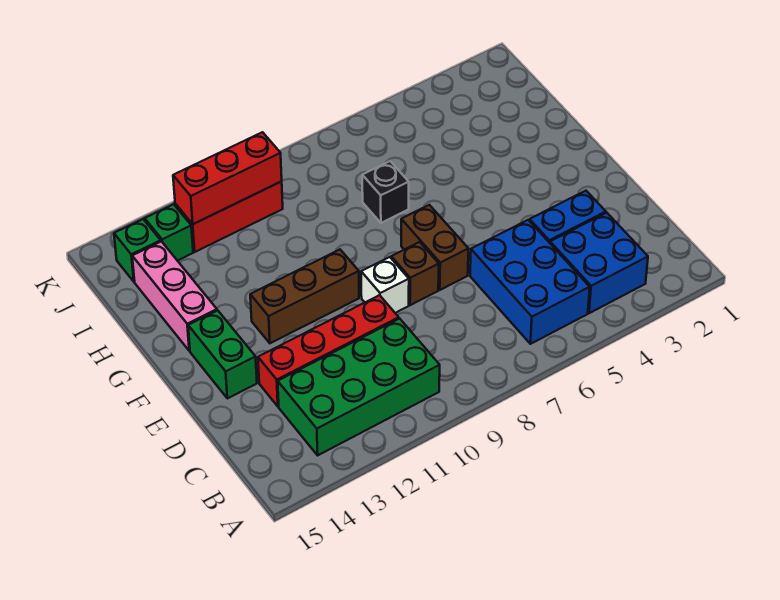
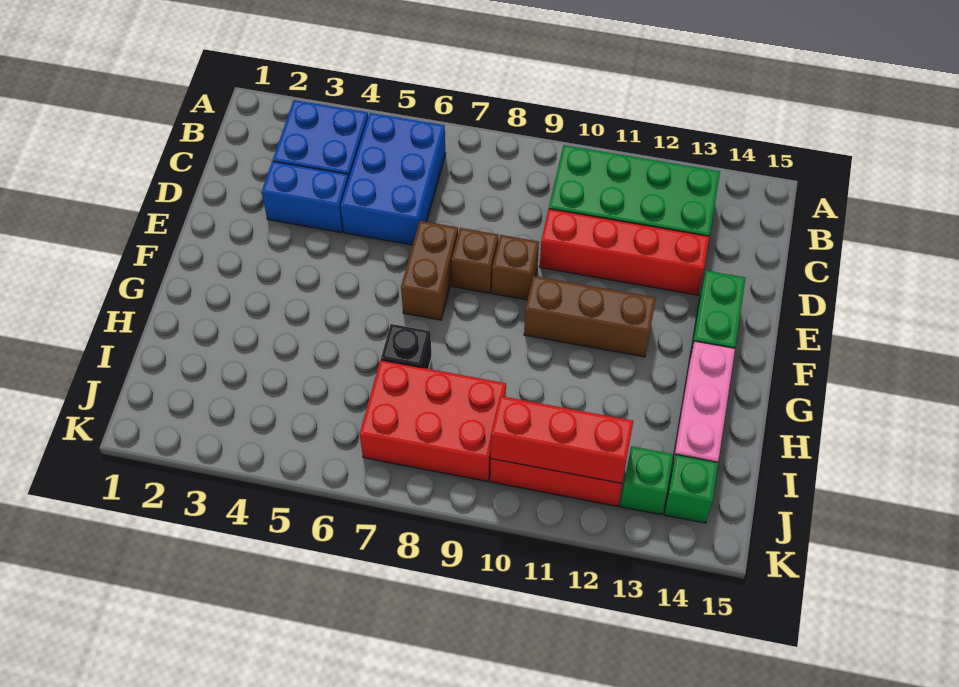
white brick E9 level 1 -> brown brick E9 level 1
none -> red brick I7:J9 level 1

